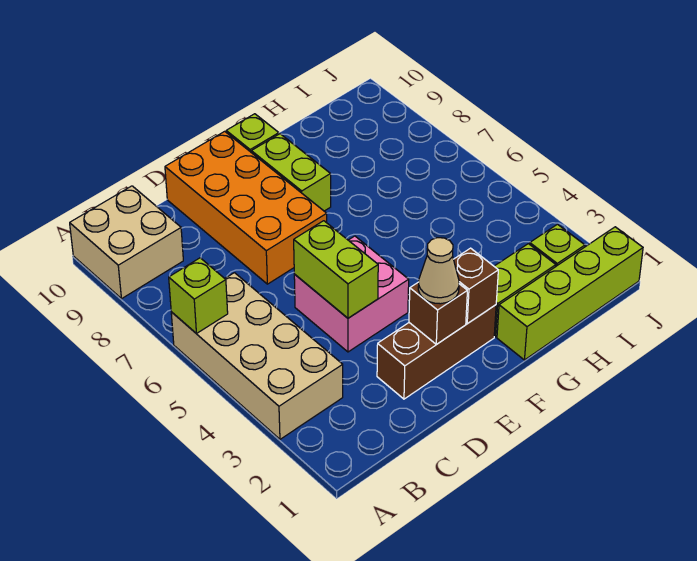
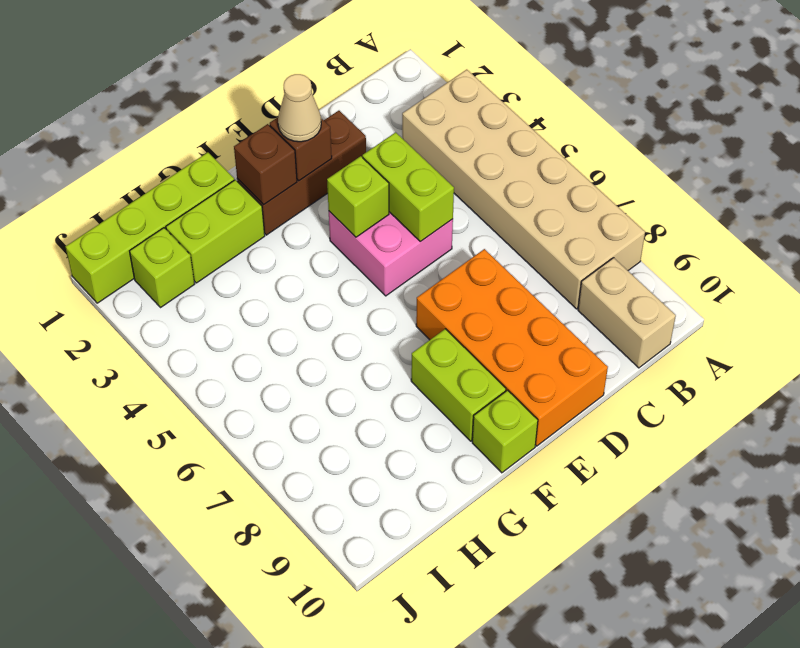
tan brick A3:B6 level 1 -> tan brick A3:B8 level 1
lime brick A6 level 2 -> lime brick E4 level 2
tan brick A9:B10 level 1 -> tan brick B9:B10 level 1

